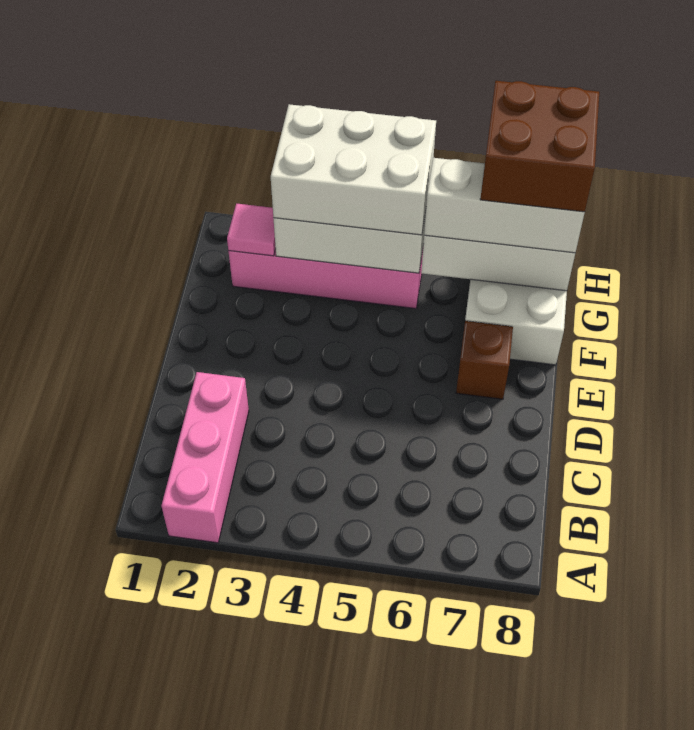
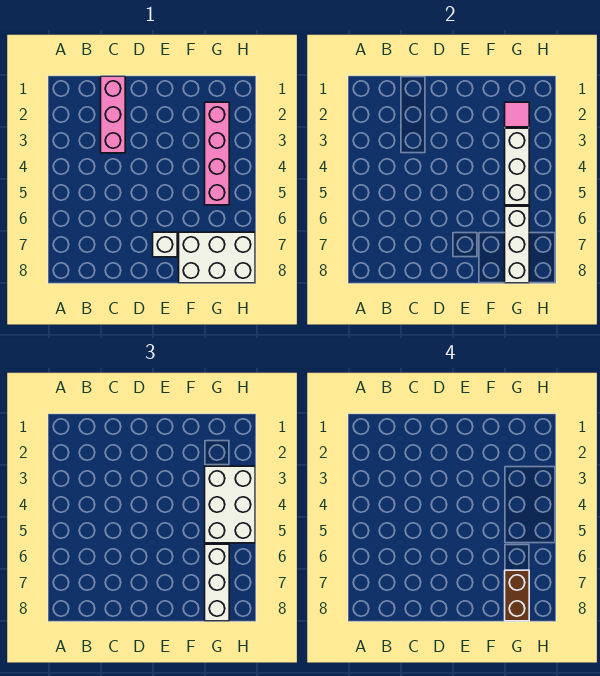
pink brick A2:C2 level 1 -> pink brick C1:C3 level 1
brown brick E7 level 1 -> white brick E7 level 1
brown brick G7:H8 level 4 -> brown brick G7:G8 level 4

